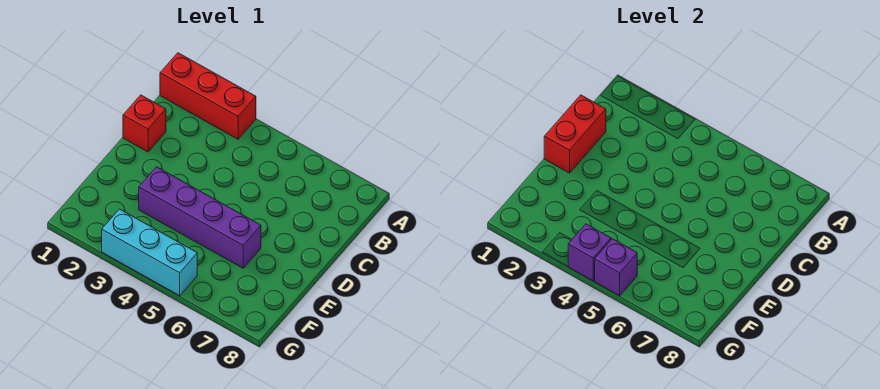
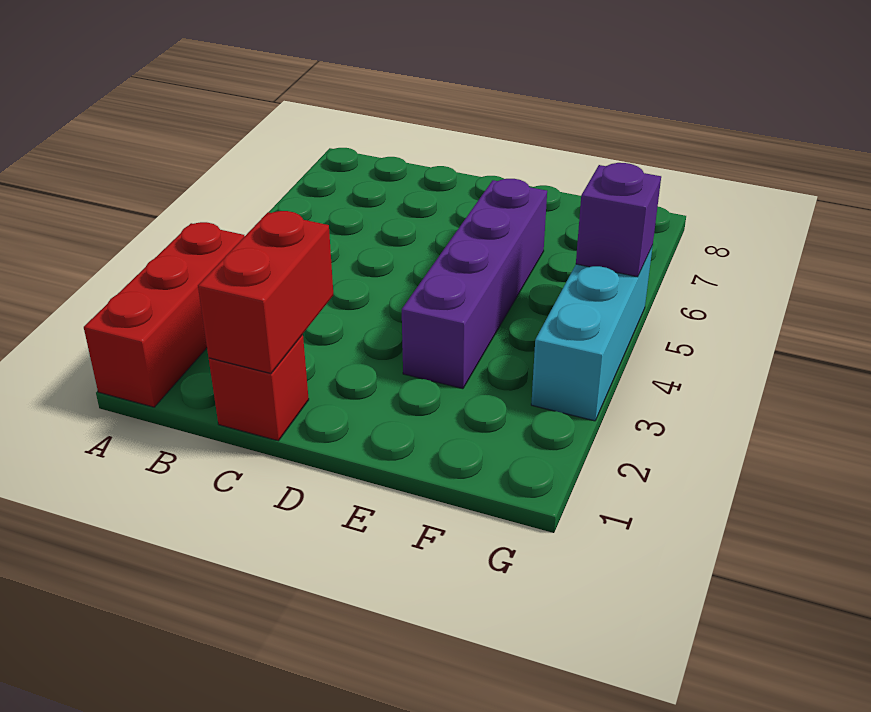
red brick C1:D1 level 2 -> red brick C1:C2 level 2
purple brick G4 level 2 -> none

